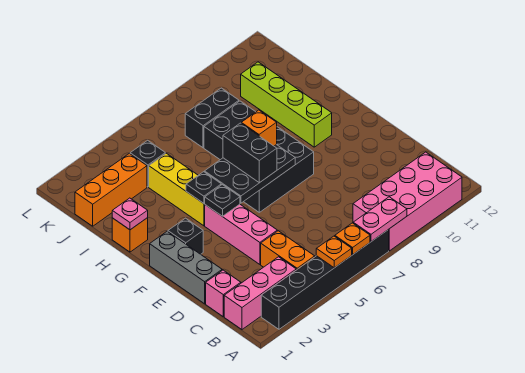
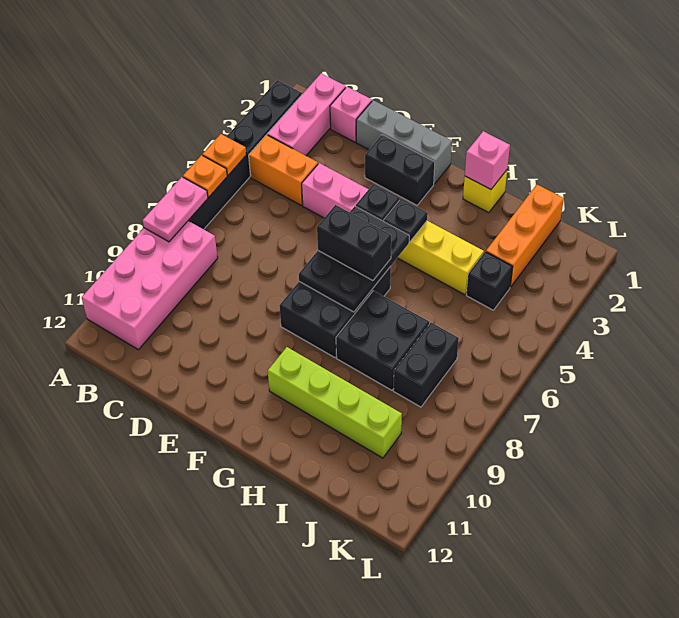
black brick F2 level 1 -> black brick E2:F2 level 1
orange brick G7 level 3 -> none
orange brick H1 level 1 -> yellow brick H1 level 1
pink plate H1 level 2 -> pink brick H1 level 2

